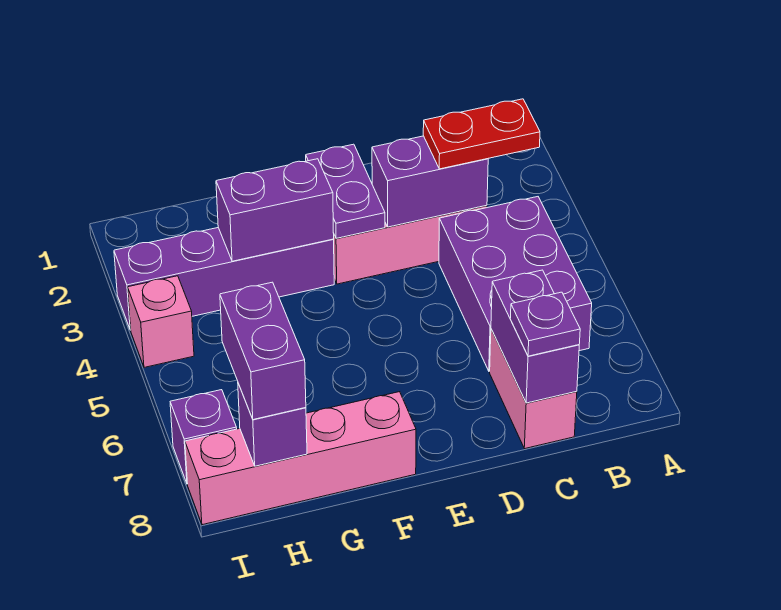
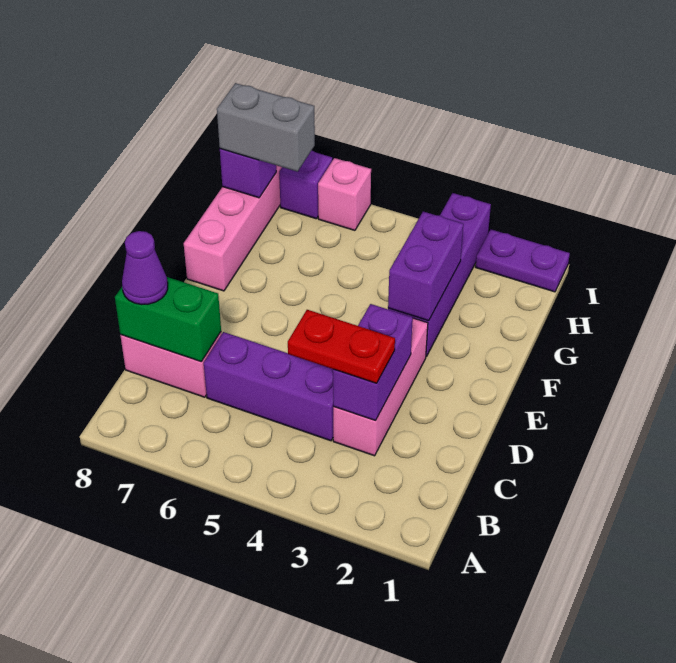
red plate B3:C3 level 3 -> red plate C3:C4 level 3
purple brick B4:C6 level 1 -> purple brick C4:C6 level 1
purple brick C7:C8 level 2 -> green brick C7:C8 level 2
purple plate C8 level 3 -> purple cone C8 level 3
purple plate E2:E3 level 2 -> purple plate I1:I2 level 1
purple brick H7:H8 level 3 -> grey brick H7:H8 level 3
pink brick I4 level 1 -> pink brick I6 level 1

